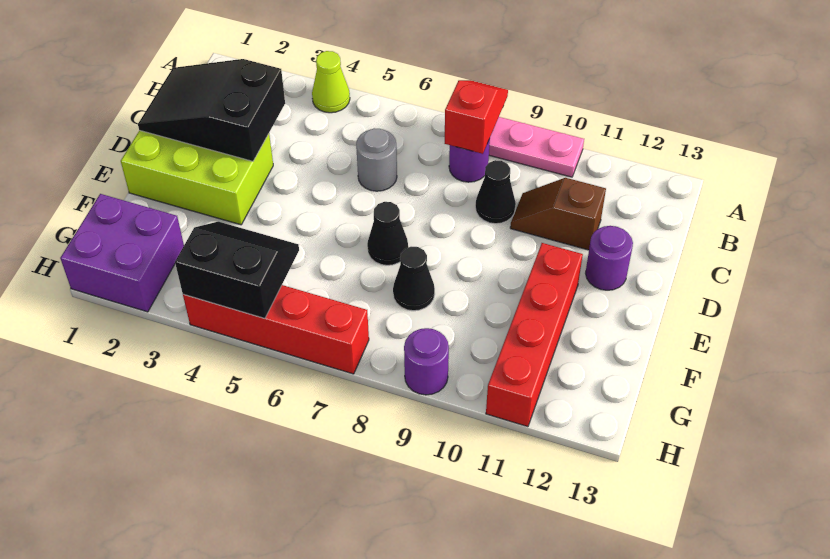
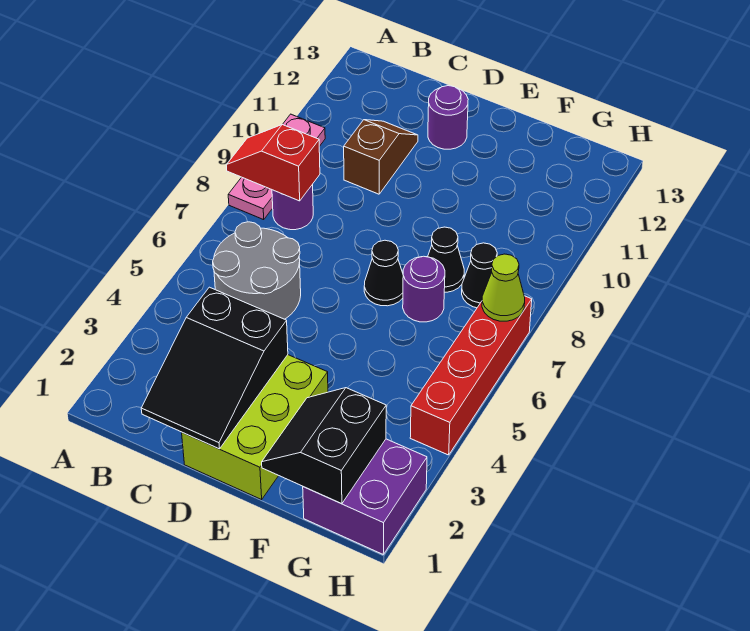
lime cone A4 level 1 -> lime cone H7 level 2
grey round brick C6 level 1 -> grey round brick B5:C6 level 1
black cone C9 level 1 -> black cone G8 level 1
brown slope C10:C11 level 1 top 11 -> brown slope C10:C11 level 1 top 10
red brick E11:H11 level 1 -> none
black slope G4:H5 level 2 top H -> black slope F1:G2 level 2 top G
purple round brick H9 level 1 -> purple round brick F7 level 1

